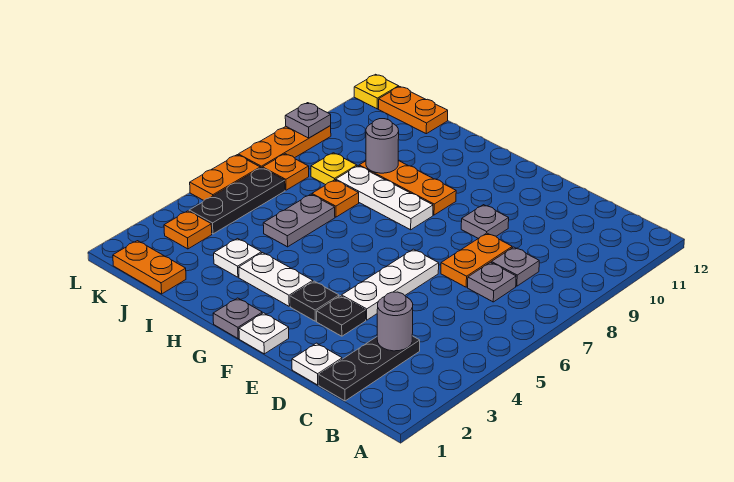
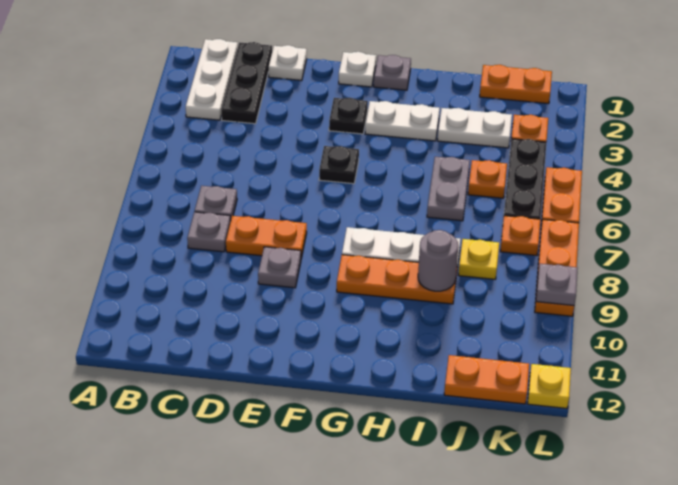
grey round brick C3 level 2 -> none
orange plate D7:D8 level 1 -> orange plate D8:E8 level 1
black plate E3 level 1 -> black plate F5 level 1
white plate E4:E6 level 1 -> white plate B1:B3 level 1
white plate I3 level 1 -> white plate I3:J3 level 1
orange plate I7 level 1 -> orange plate J5 level 1

